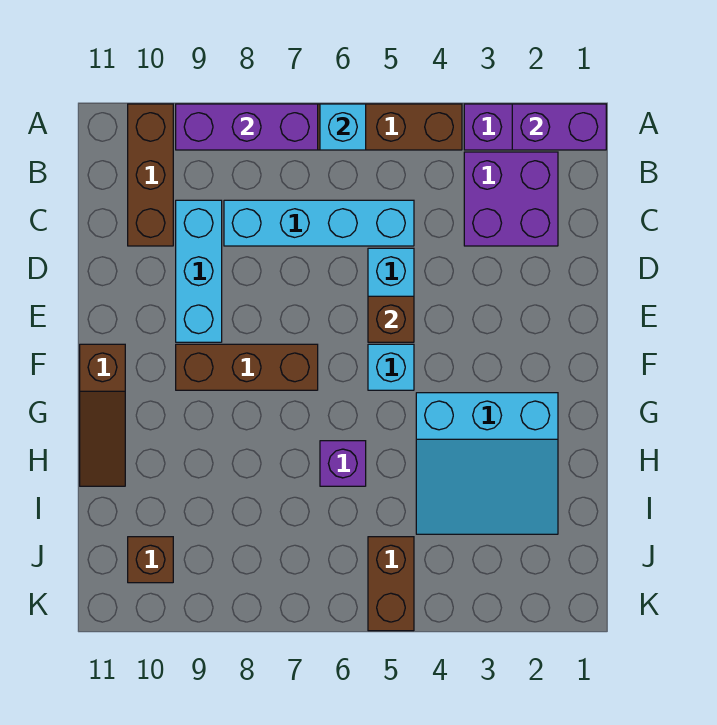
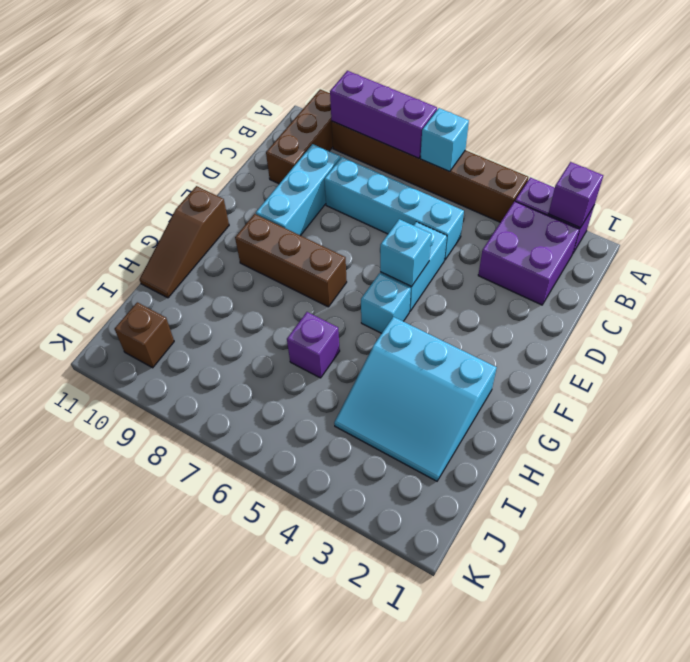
purple brick A1:A2 level 2 -> purple brick A2 level 2
brown brick E5 level 2 -> cyan brick E5 level 2
brown brick J5:K5 level 1 -> none

